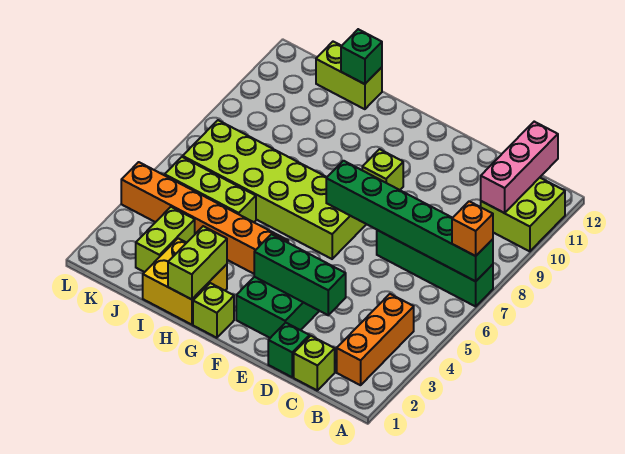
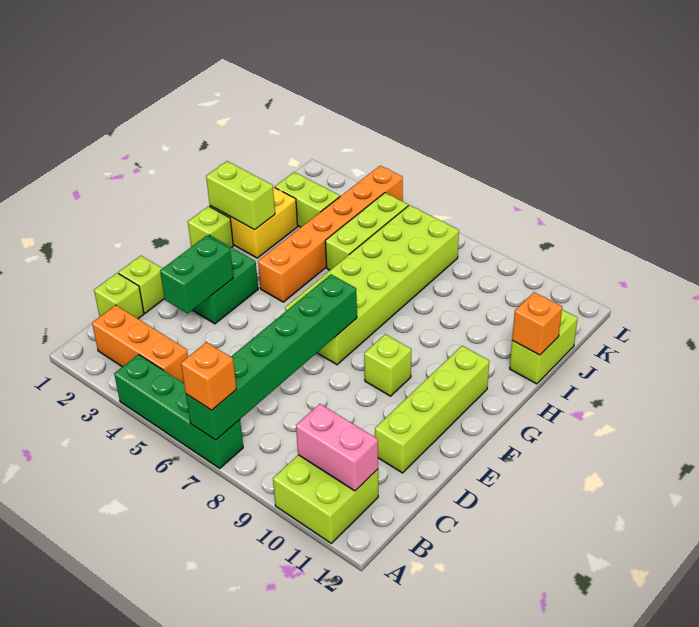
green brick A7:D7 level 1 -> green brick A4:A7 level 1
pink brick B10:B12 level 2 -> pink brick B10:B11 level 2
green brick D1 level 1 -> lime brick D1 level 1
green brick D3:F3 level 2 -> green brick D3:E3 level 2
none -> lime brick D11:G11 level 1
green brick I12 level 2 -> orange brick I12 level 2

